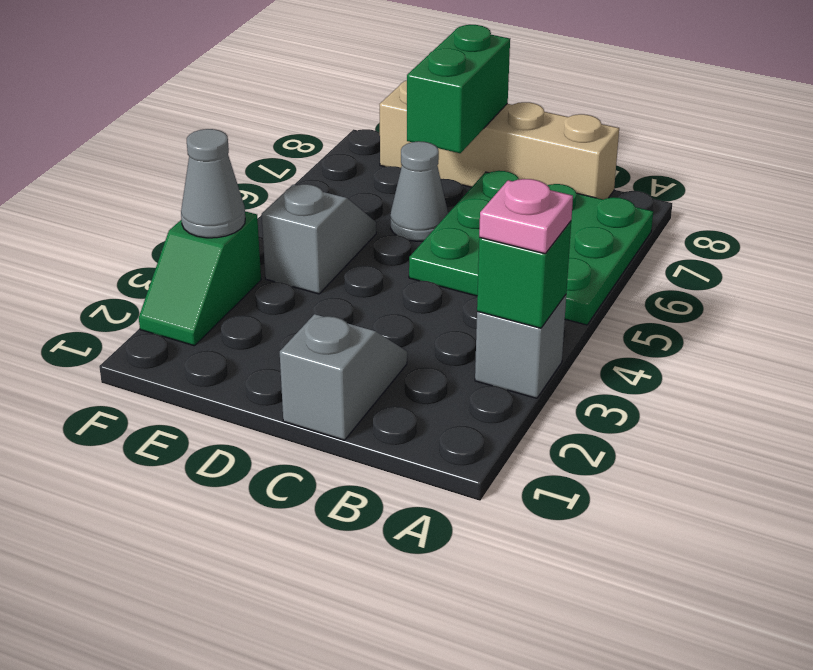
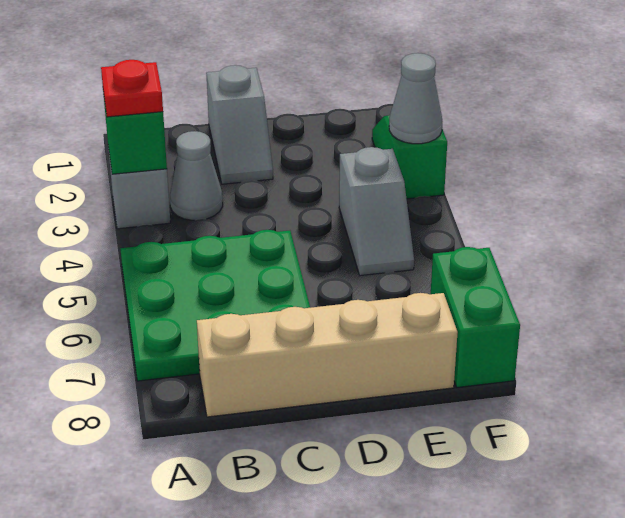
pink plate A3 level 3 -> red plate A3 level 3
grey cone D6 level 1 -> grey cone B3 level 1
green brick D7:D8 level 2 -> green brick F7:F8 level 1

